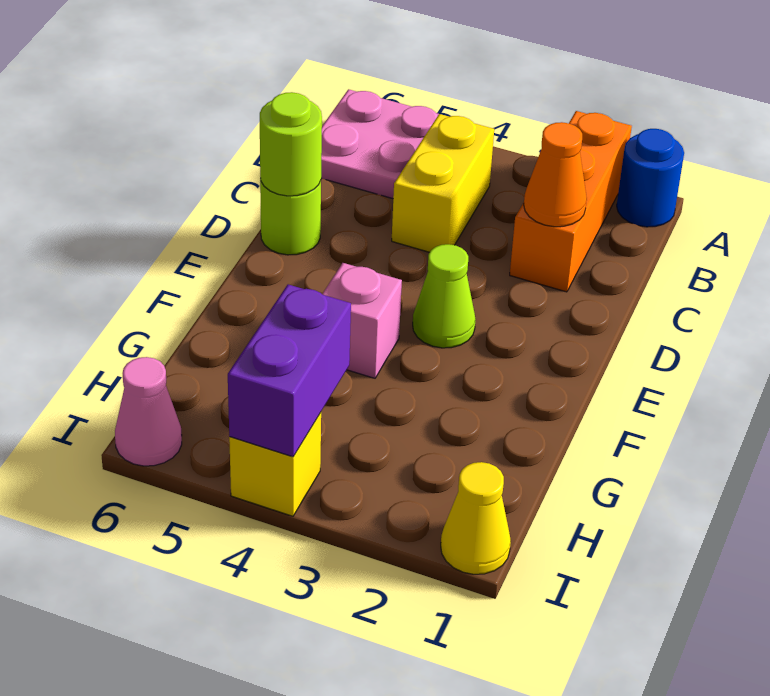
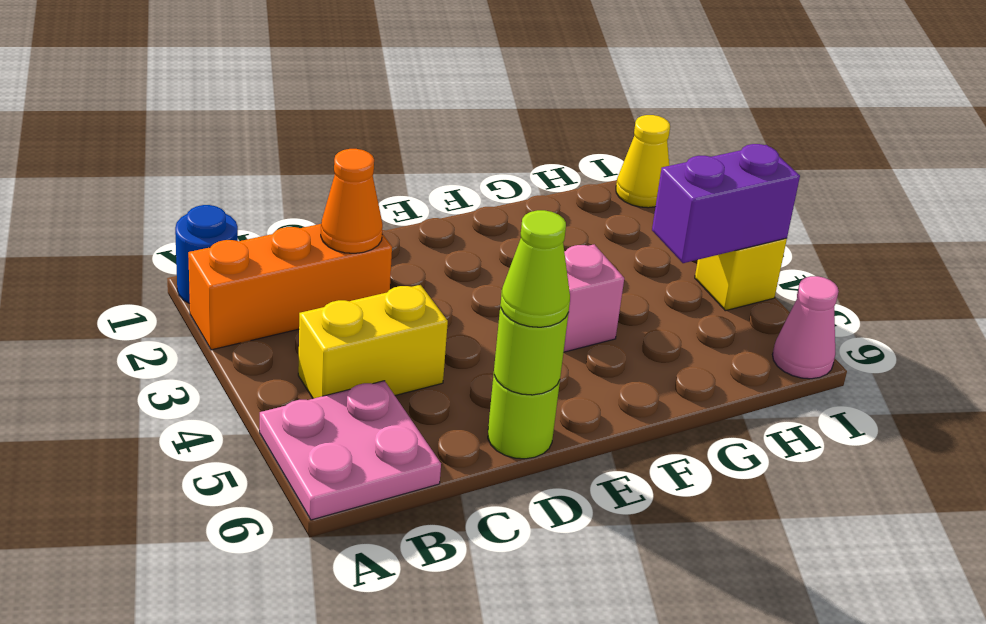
lime cone E3 level 1 -> lime cone D6 level 3

